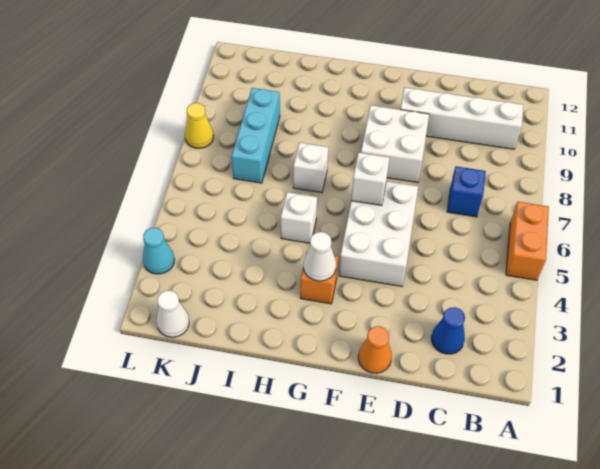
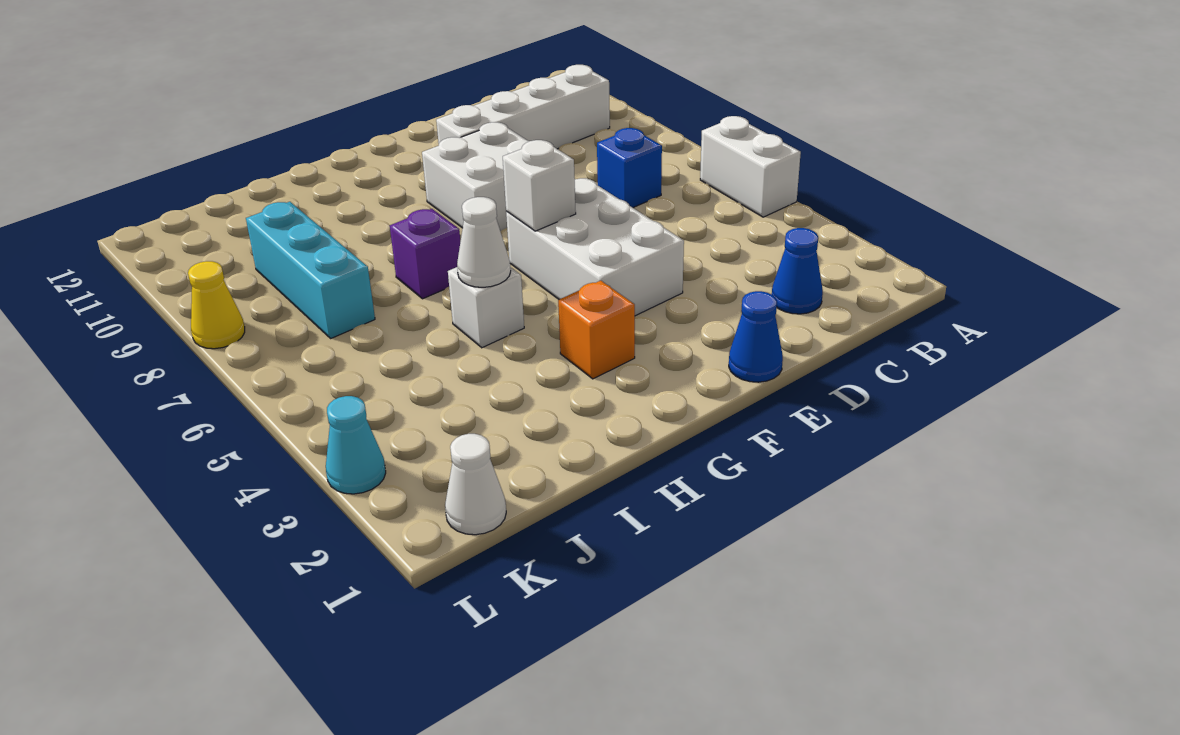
orange brick A5:A6 level 1 -> white brick A5:A6 level 1
orange cone E1 level 1 -> blue cone E1 level 1
white cone G3 level 2 -> white cone H5 level 2
white brick H7 level 1 -> purple brick H7 level 1

